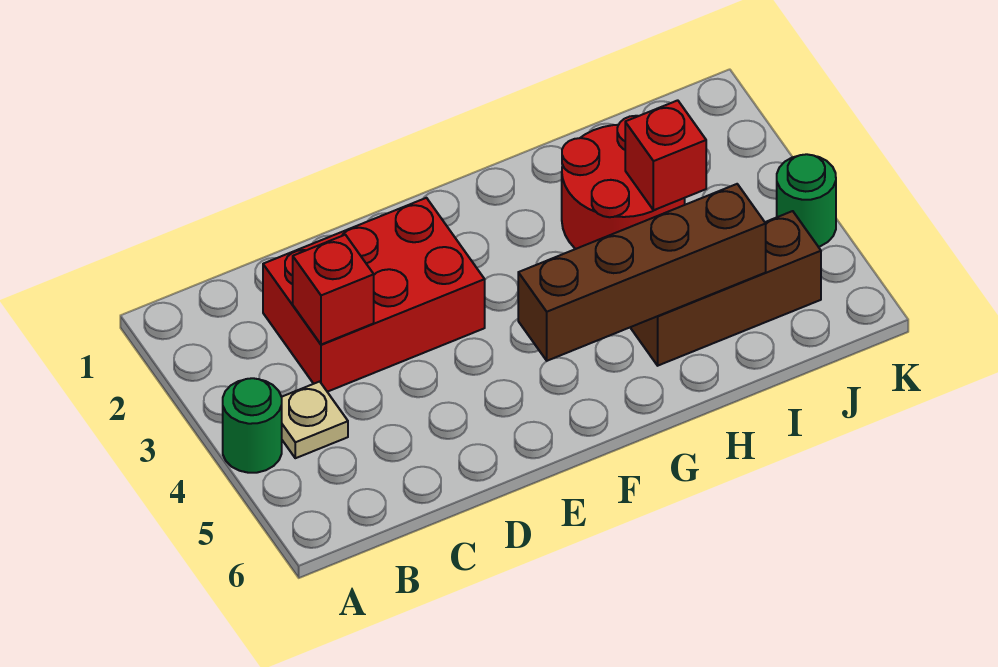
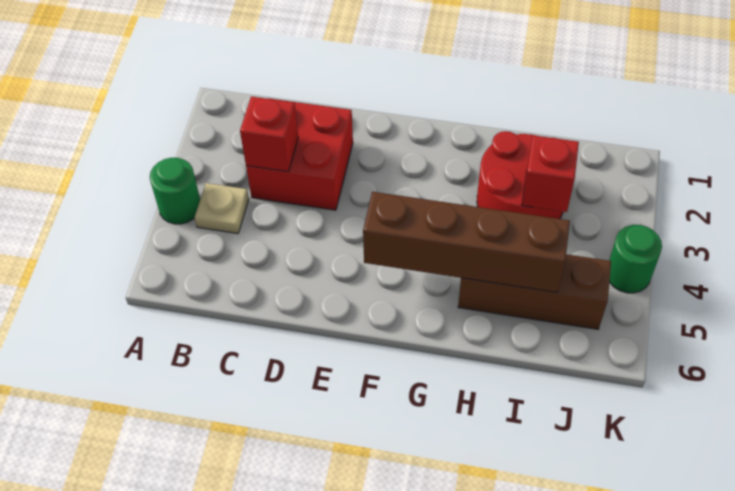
red brick C2:E3 level 1 -> red brick C2:D3 level 1

